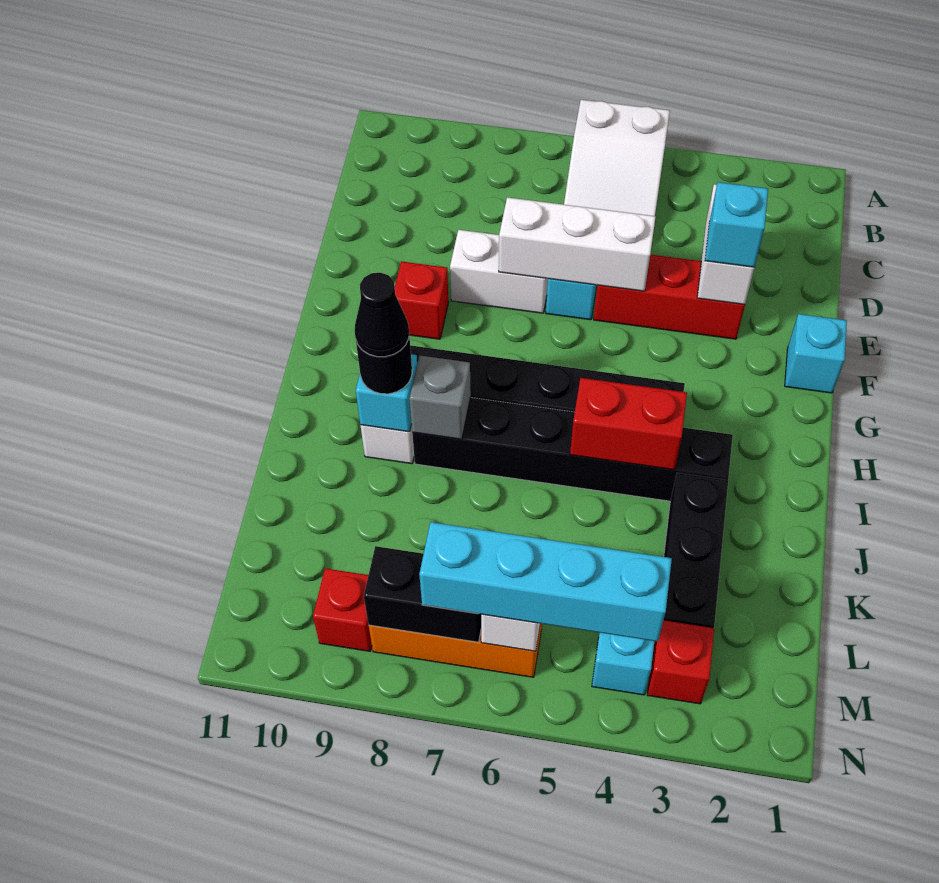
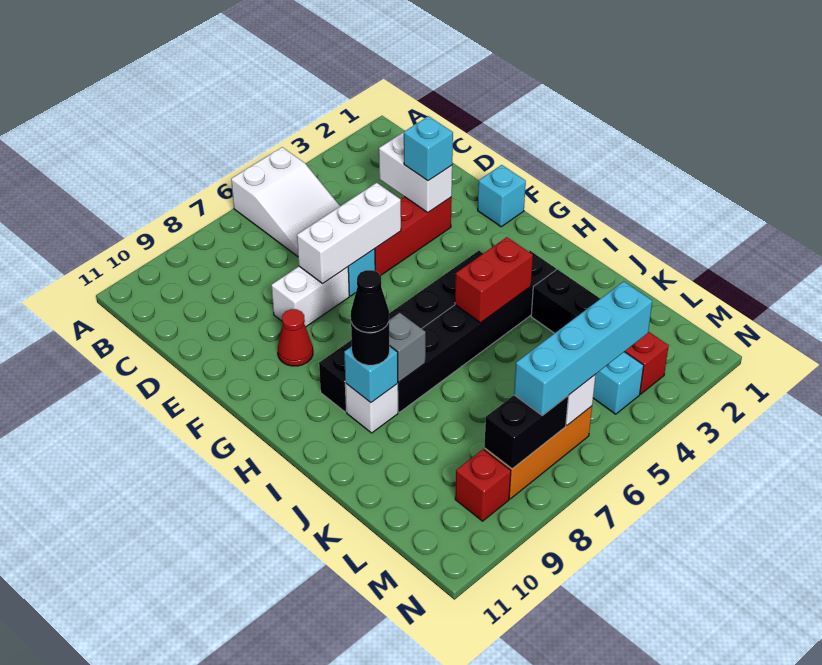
red brick F9 level 1 -> red cone F9 level 1

